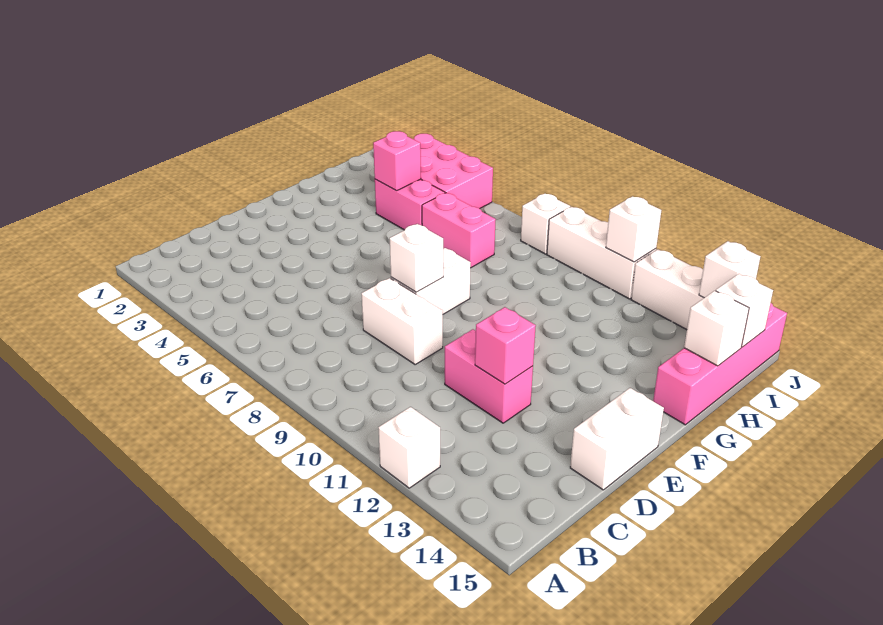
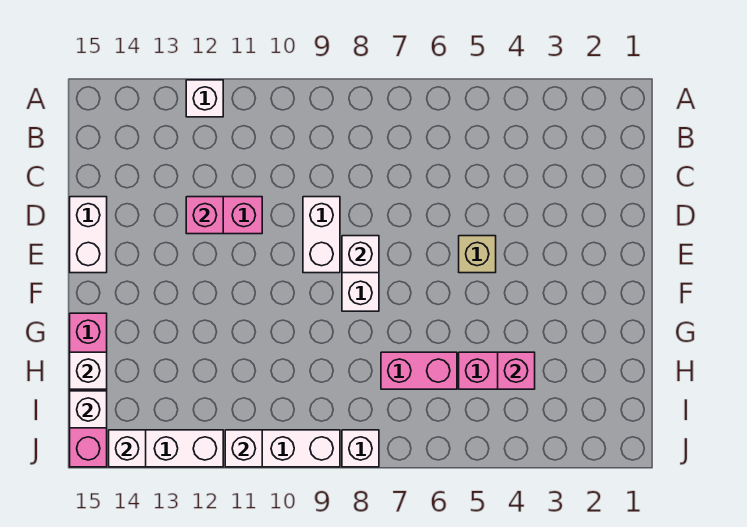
white brick D8:D9 level 1 -> white brick D9:E9 level 1
none -> tan brick E5 level 1
pink brick I3:J5 level 1 -> none

